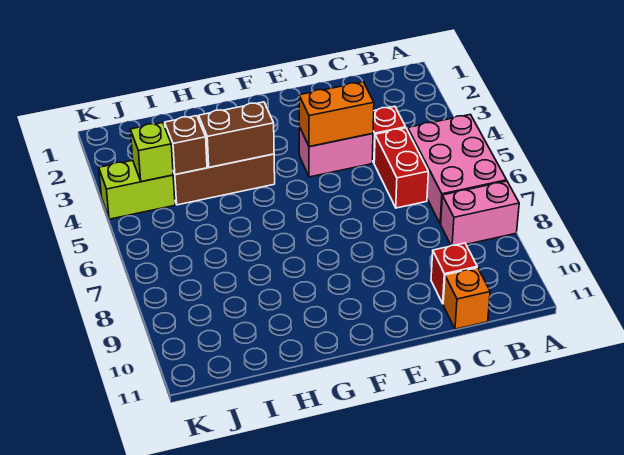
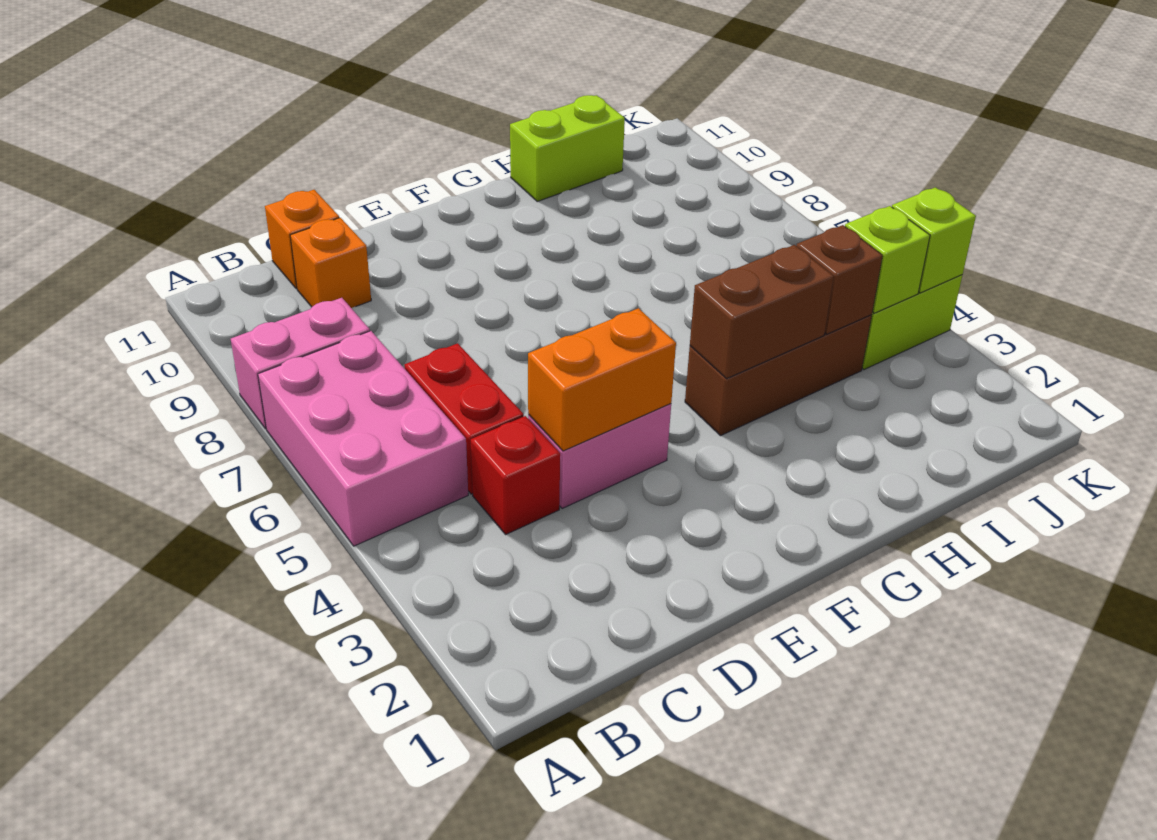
red brick C10 level 1 -> orange brick C10 level 1
none -> lime brick H11:I11 level 1
none -> lime brick K4 level 2

